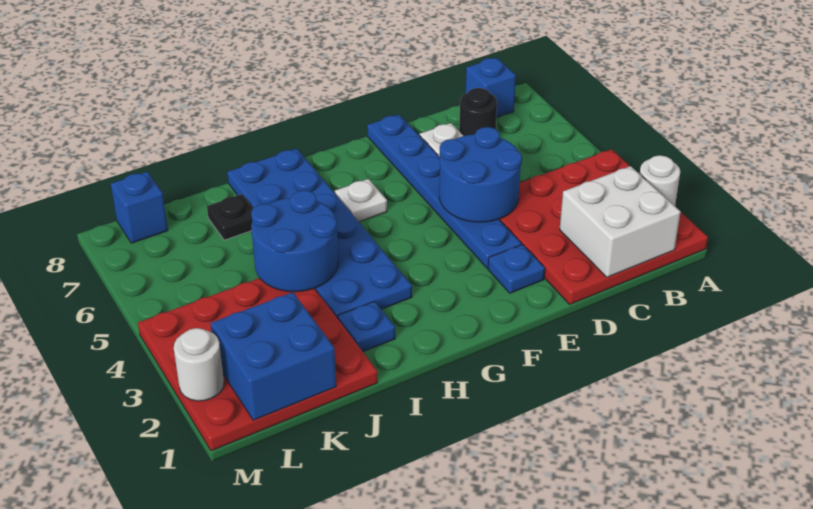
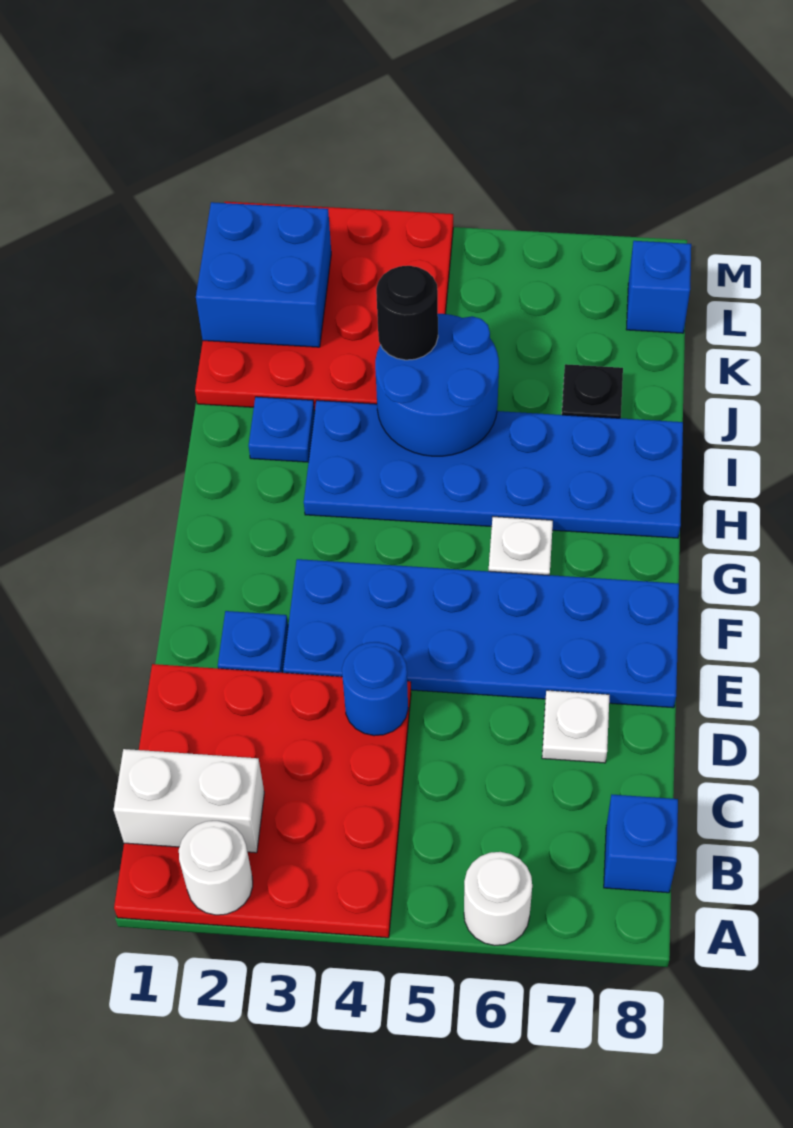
white brick B1:C2 level 2 -> white brick B1:B2 level 2
black round brick C7 level 1 -> black round brick J4 level 3
blue round brick D4:E5 level 2 -> blue round brick D4 level 2
blue plate E3:E8 level 1 -> blue plate E3:F8 level 1
white round brick M2 level 2 -> white round brick A6 level 1

